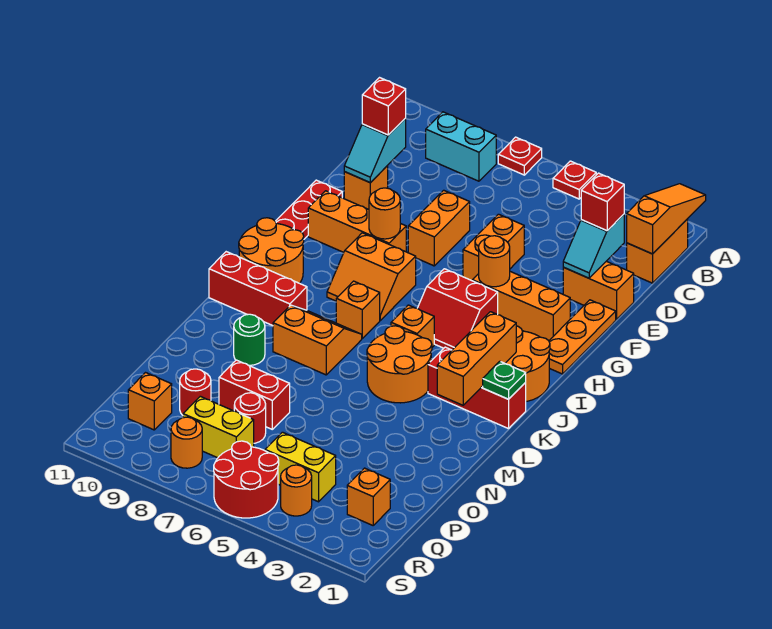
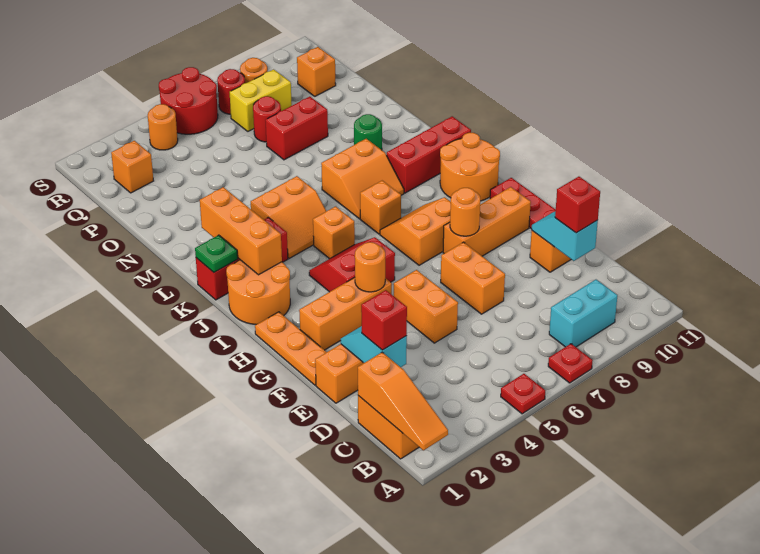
orange round brick K4:L5 level 1 -> orange slope K4:L5 level 1 top L
red round brick P9 level 1 -> red round brick R7 level 1
yellow brick Q4:Q5 level 1 -> none

